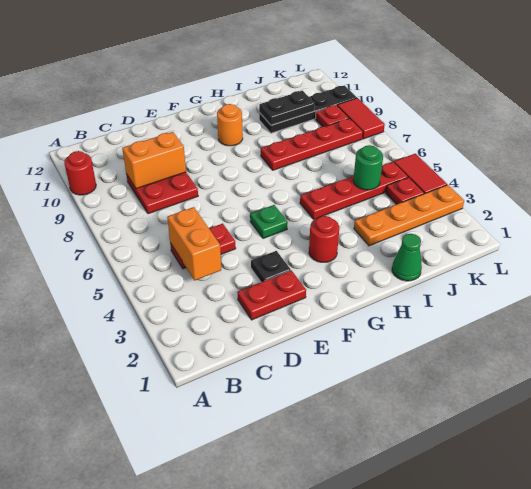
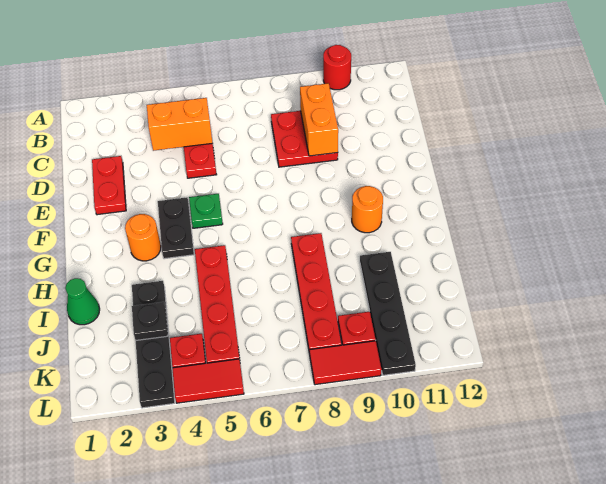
black plate E3 level 1 -> black plate J3 level 2
red round brick G3 level 1 -> orange round brick G3 level 1
orange plate I3:L3 level 1 -> black plate I3:L3 level 1
black plate I10:J10 level 2 -> black plate F4:G4 level 1
green round brick J5 level 2 -> none

